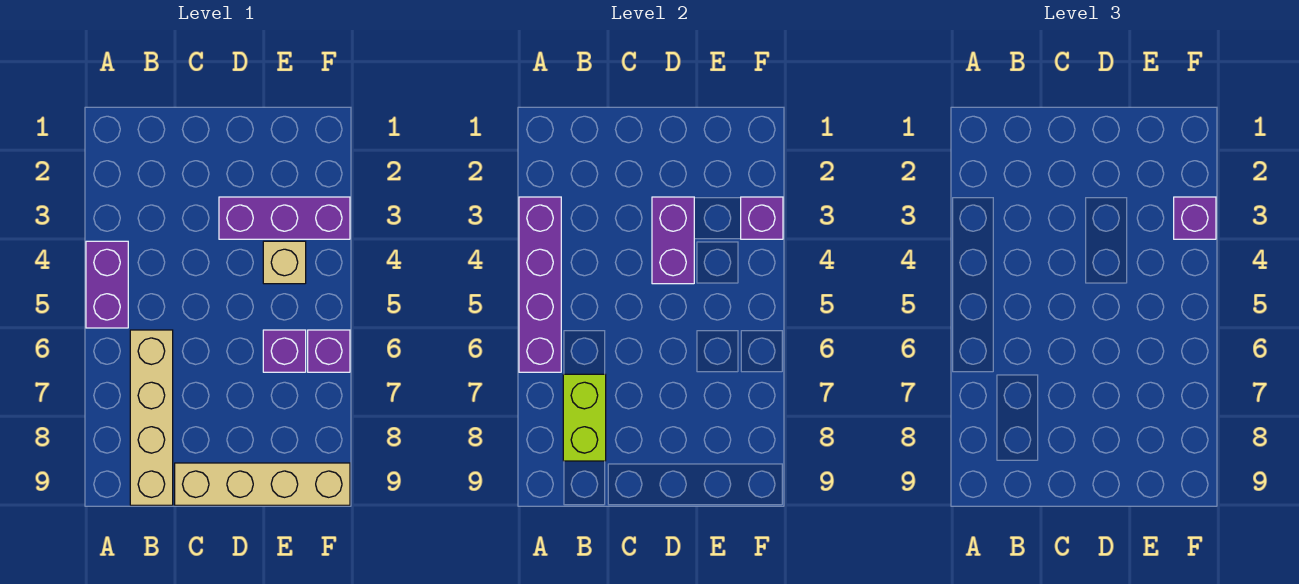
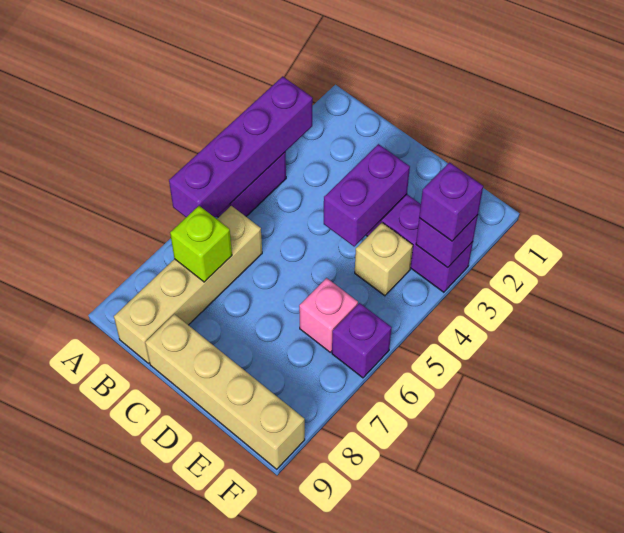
lime brick B7:B8 level 2 -> lime brick B7 level 2
purple brick E6 level 1 -> pink brick E6 level 1

